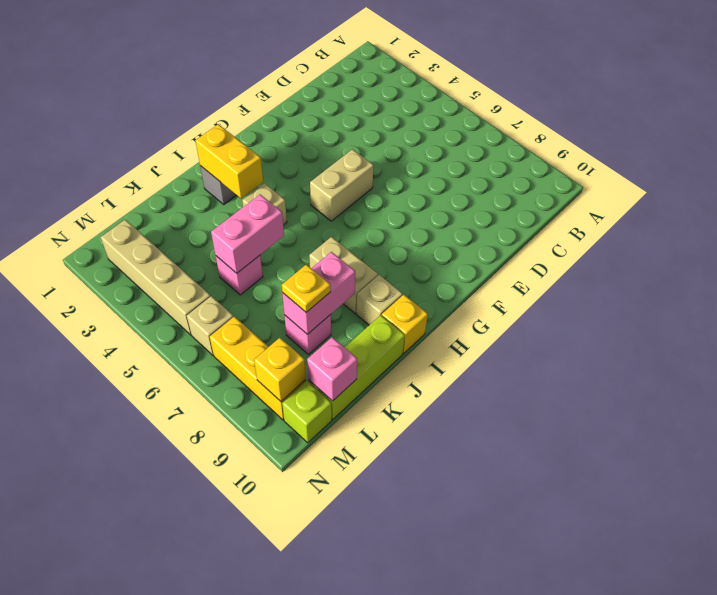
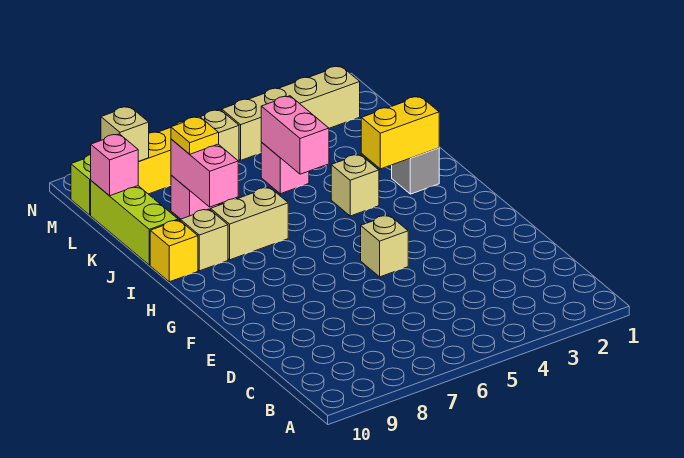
tan brick F5:G5 level 1 -> tan brick F5 level 1
yellow brick M9 level 2 -> tan brick M9 level 2

